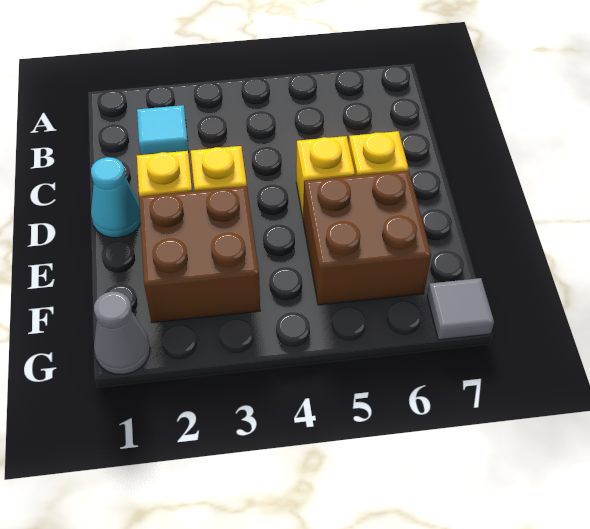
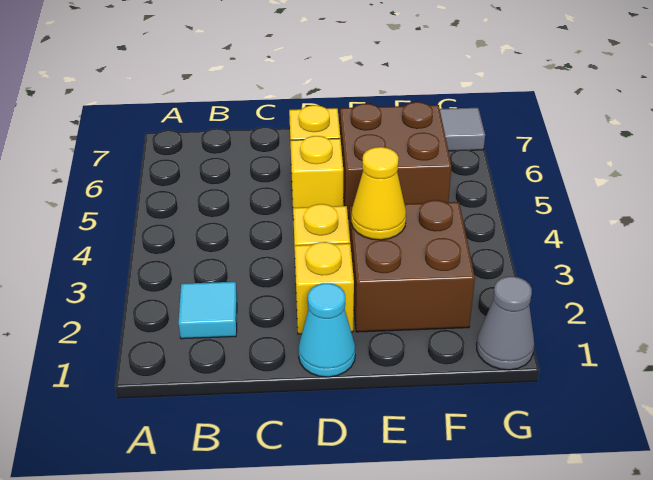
none -> yellow cone E3 level 2

